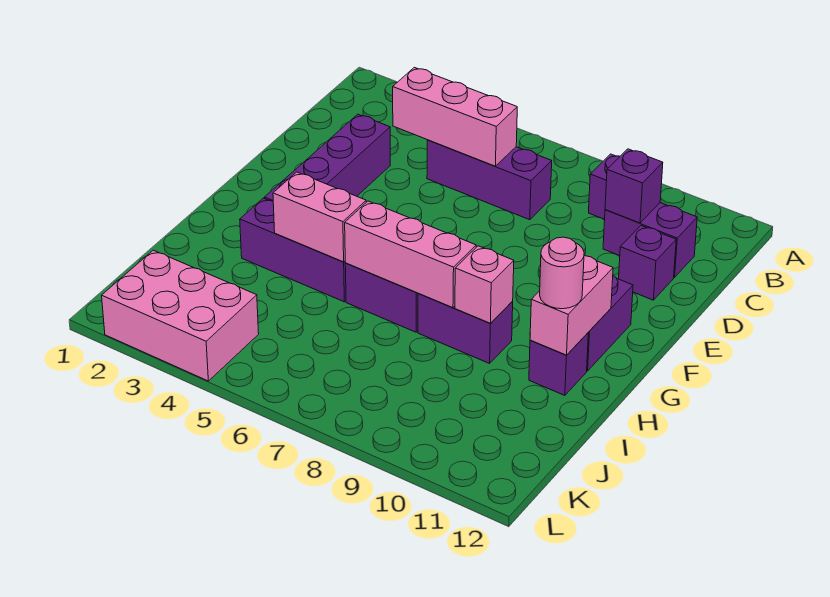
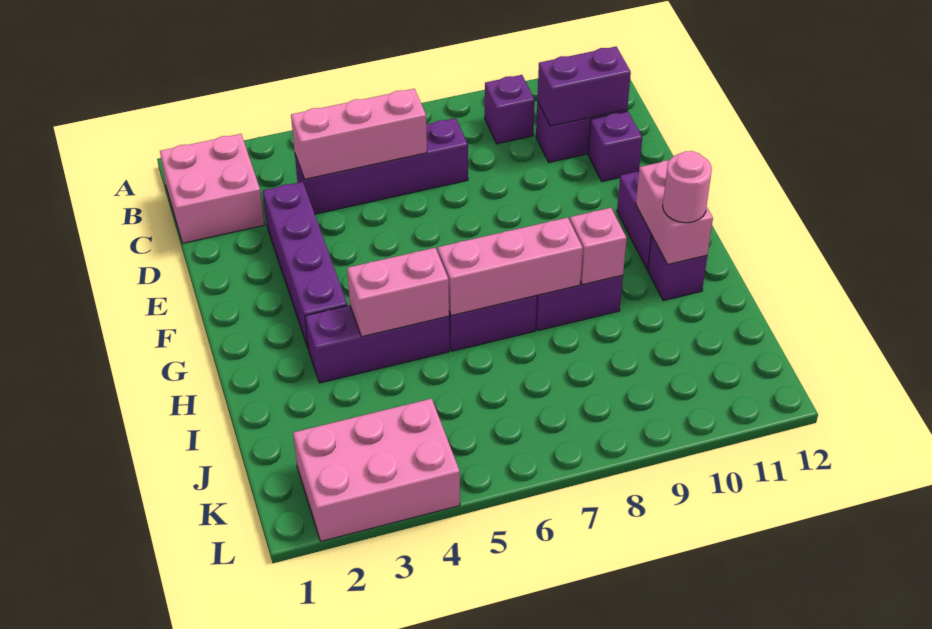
none -> pink brick B1:C2 level 1
purple brick C5:C7 level 1 -> purple brick C4:C7 level 1
purple brick C10 level 2 -> purple brick C10:C11 level 2

